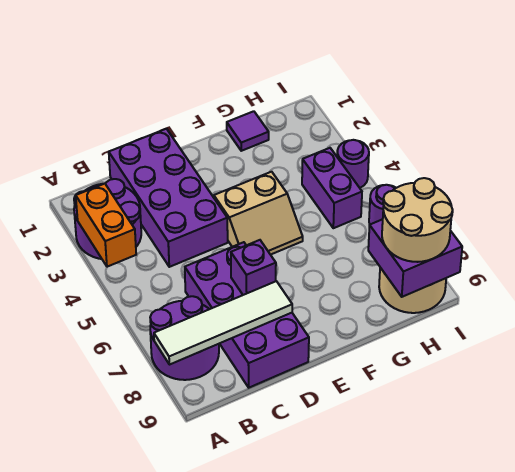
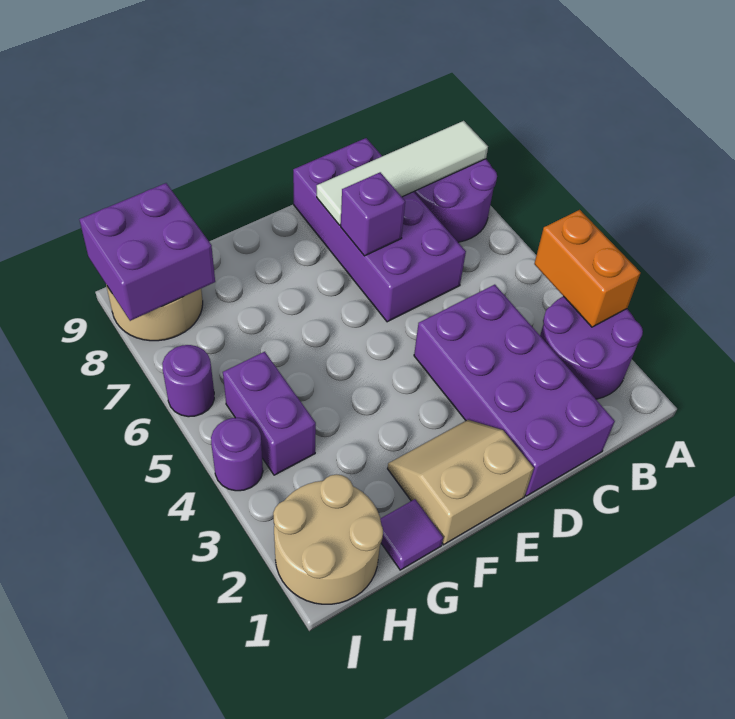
tan slope E4:F5 level 1 top 4 -> tan slope E1:F2 level 1 top 1
tan round brick H8:I9 level 3 -> tan round brick H1:I2 level 1

